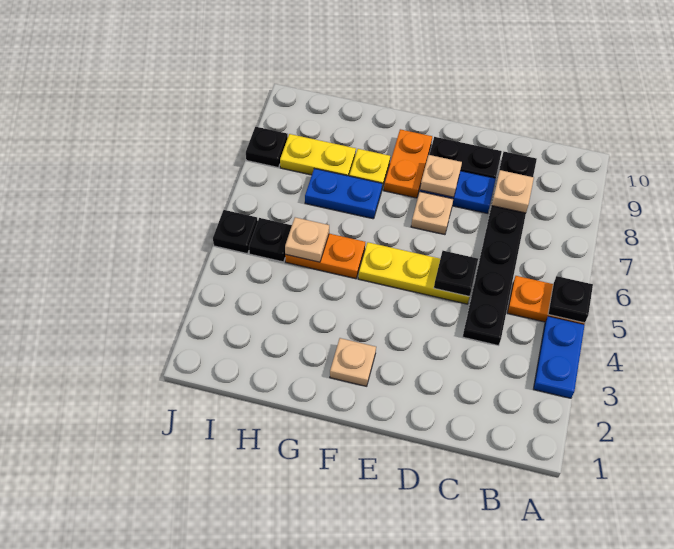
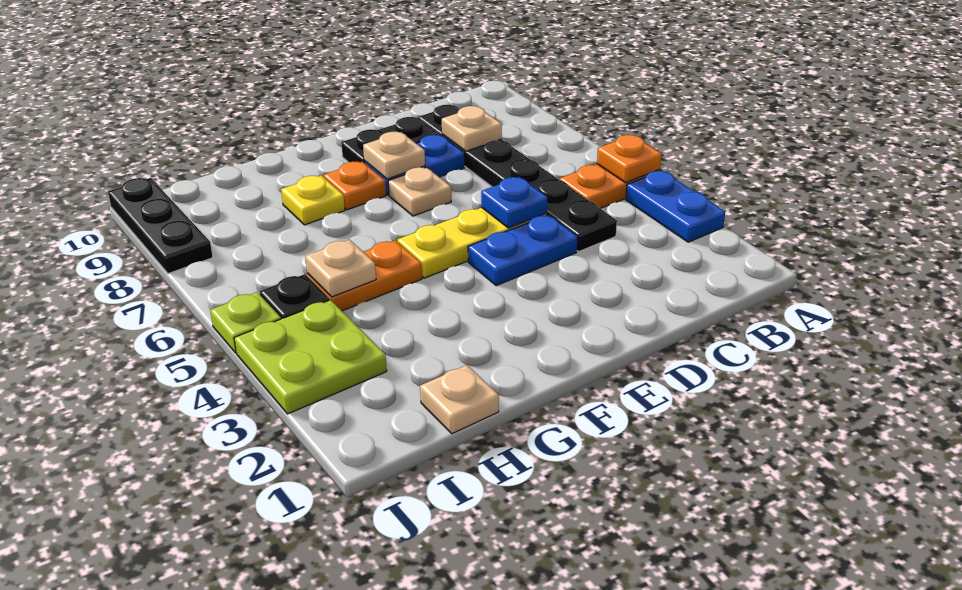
black plate A5 level 2 -> orange plate A5 level 2
black plate D5 level 2 -> blue plate D5 level 2
tan plate F2 level 1 -> tan plate H1 level 1
orange plate F8:F9 level 1 -> orange plate F8 level 1
blue plate G7:H7 level 1 -> blue plate D4:E4 level 1
yellow plate H8:I8 level 1 -> none
none -> lime plate I3:J4 level 1
black plate J5 level 1 -> lime plate J5 level 1
black plate J8 level 1 -> black plate J8:J10 level 1

